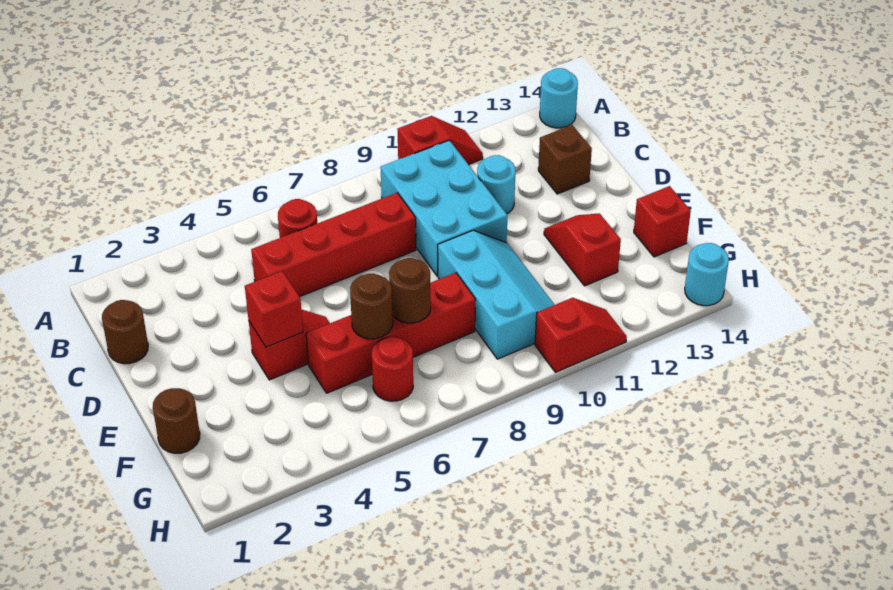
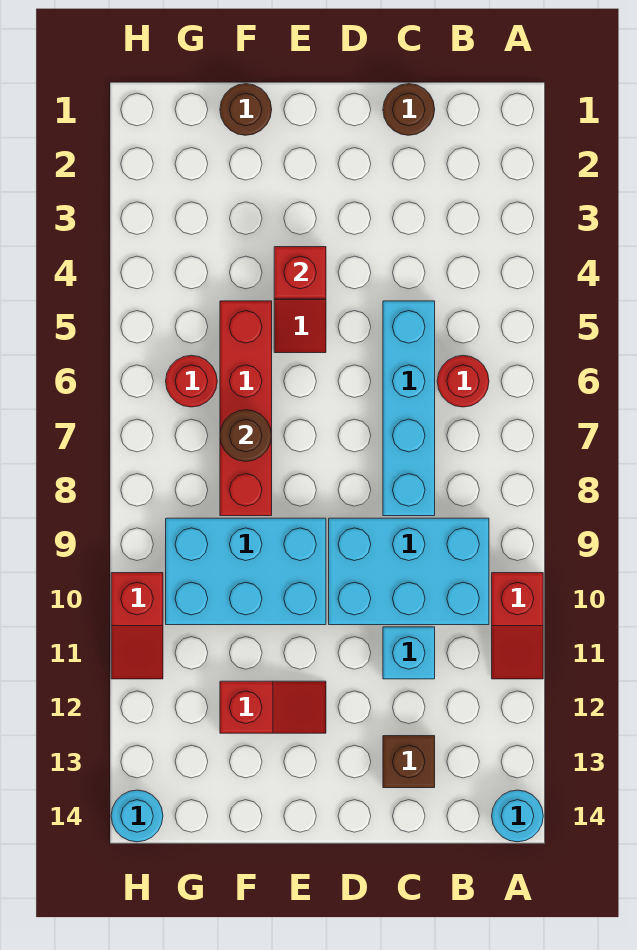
red brick C5:C8 level 1 -> cyan brick C5:C8 level 1
cyan round brick C11 level 1 -> cyan brick C11 level 1
cyan slope E9:G10 level 1 top 9 -> cyan brick E9:G10 level 1
brown round brick F6 level 2 -> none
red brick F14 level 1 -> none

